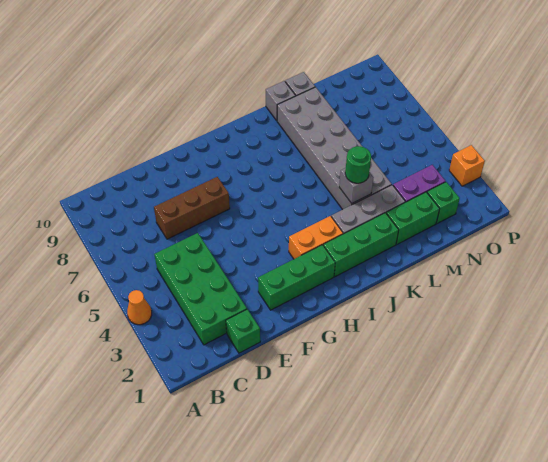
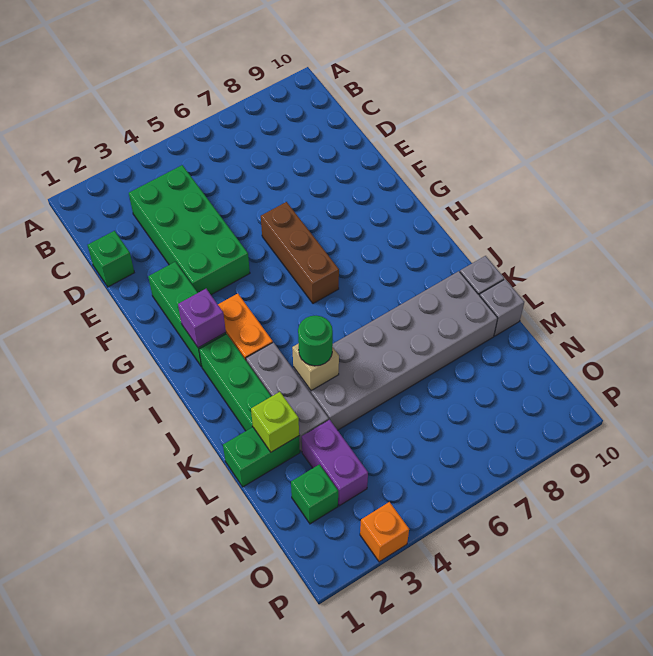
orange cone A4 level 1 -> none
green brick C2:D5 level 1 -> green brick C3:F4 level 1
brown brick D7:F7 level 1 -> brown brick F6:H6 level 1
none -> purple brick H2 level 2
grey brick K4 level 2 -> tan brick K4 level 2
green brick L2:M2 level 1 -> green brick L1:L2 level 1
none -> lime brick L2 level 2

